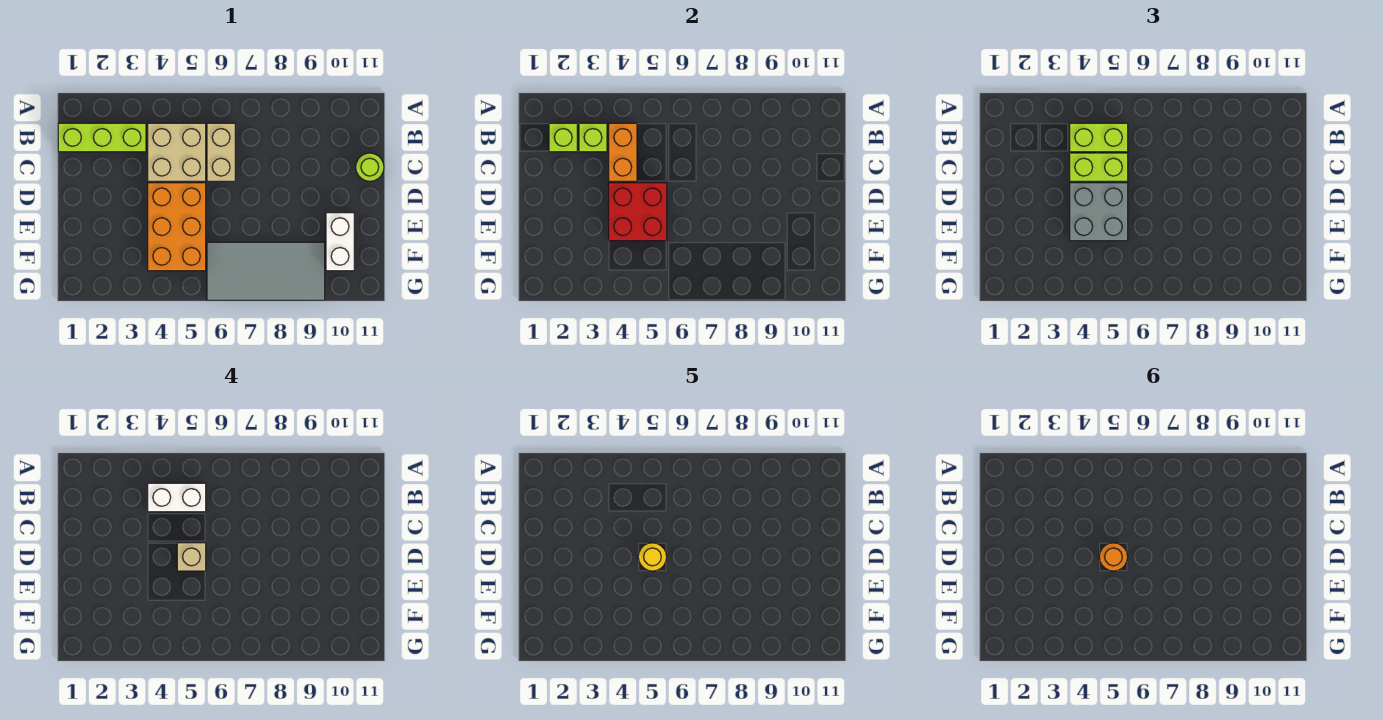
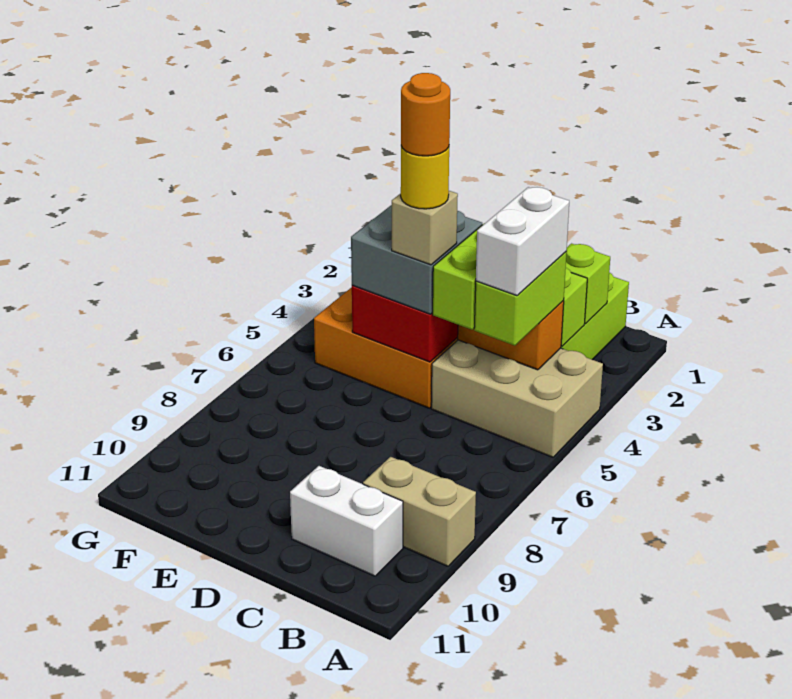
tan brick B4:C5 level 1 -> tan brick A4:C5 level 1
tan brick B6:C6 level 1 -> tan brick A9:B9 level 1
lime round brick C11 level 1 -> none
white brick E10:F10 level 1 -> white brick B10:C10 level 1
grey tile F6:G9 level 1 -> none

